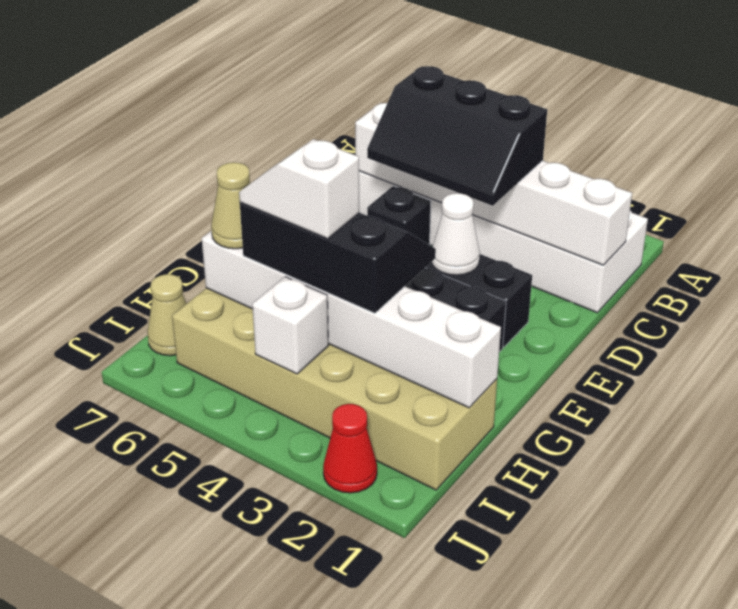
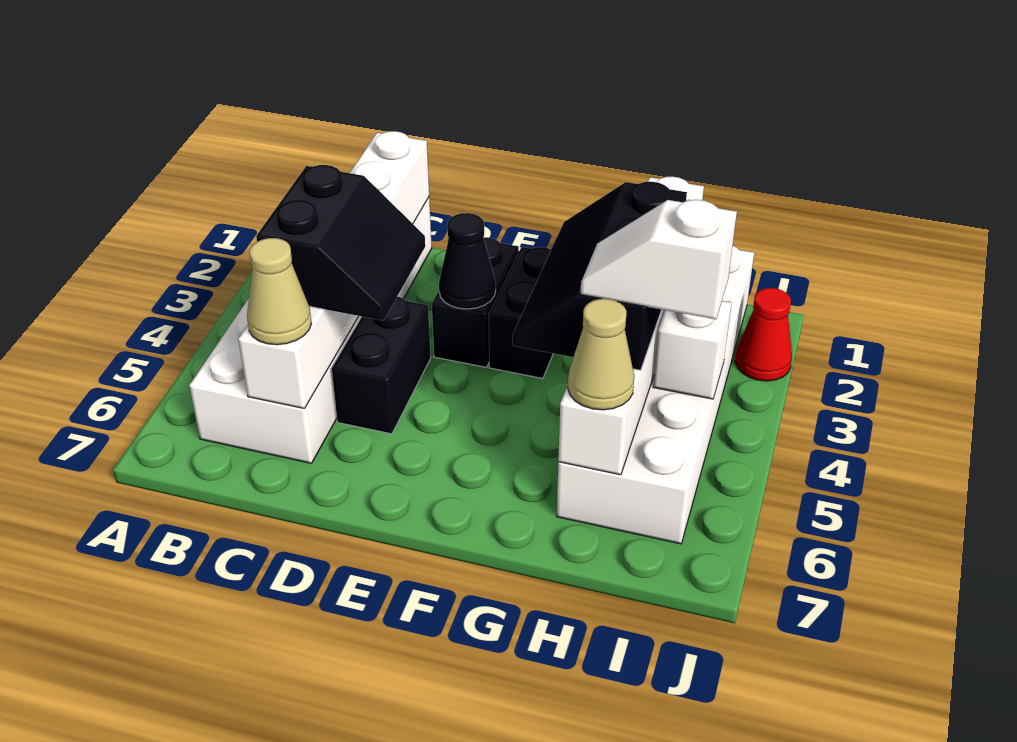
black slope C3:D5 level 3 top C -> black slope C4:D5 level 3 top C
black brick D5 level 1 -> black brick D4:D5 level 1
white cone E3 level 2 -> black cone E3 level 2
tan brick H1:I6 level 1 -> white brick H1:I6 level 1
white slope H4:H5 level 4 top 4 -> white slope H5:I5 level 4 top I
tan cone I7 level 1 -> tan cone C6 level 3

